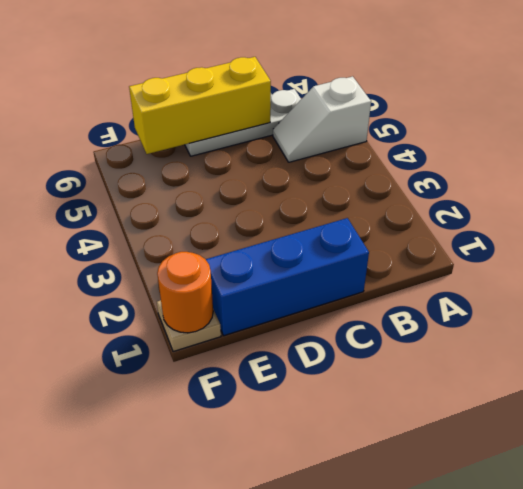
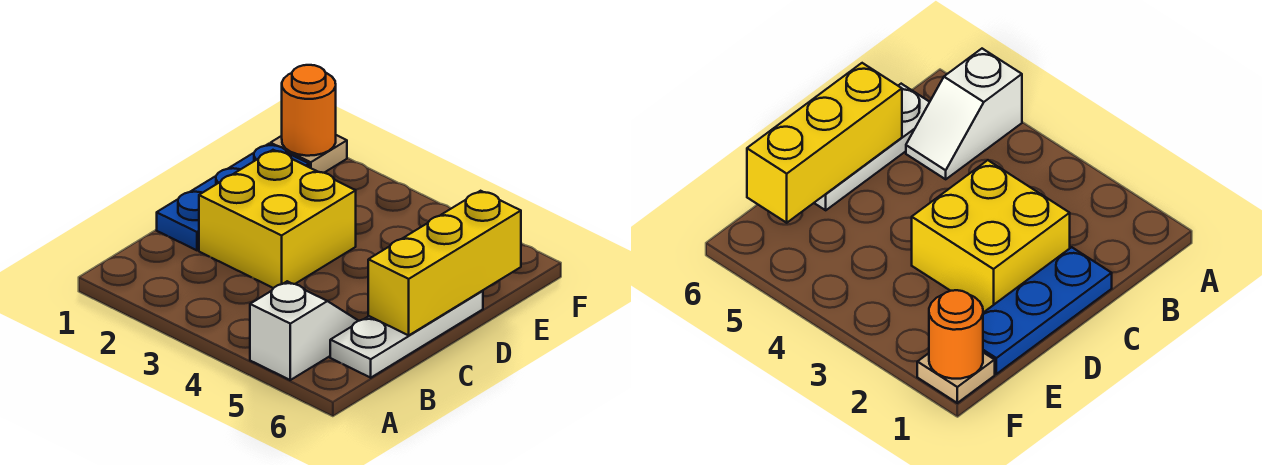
blue brick C1:E1 level 1 -> blue plate C1:E1 level 1
none -> yellow brick C2:D3 level 1

